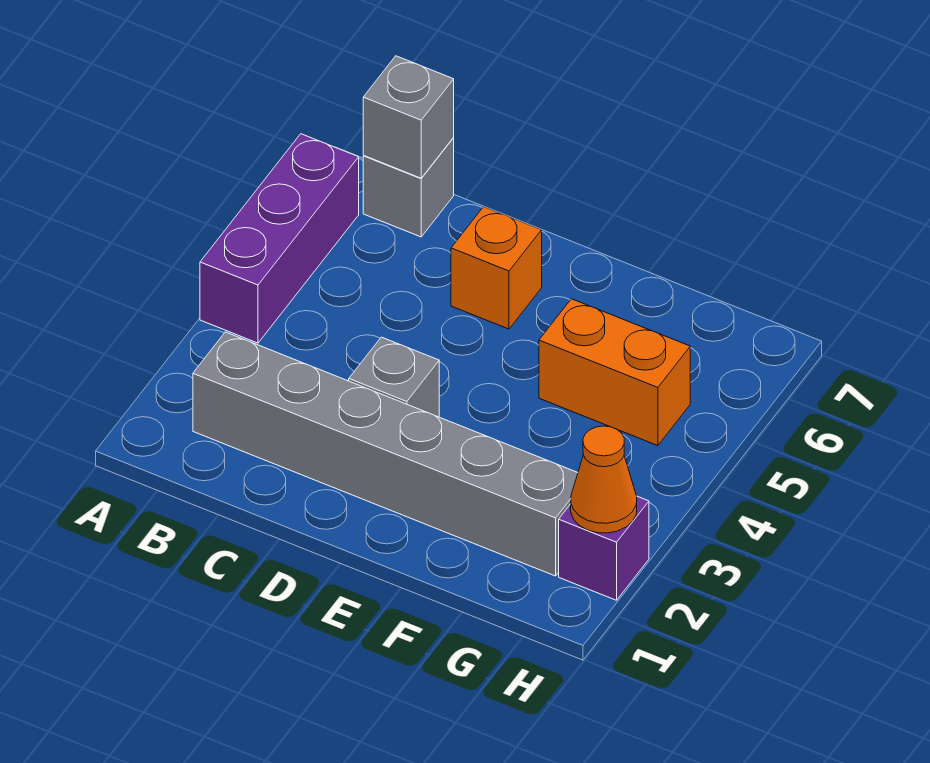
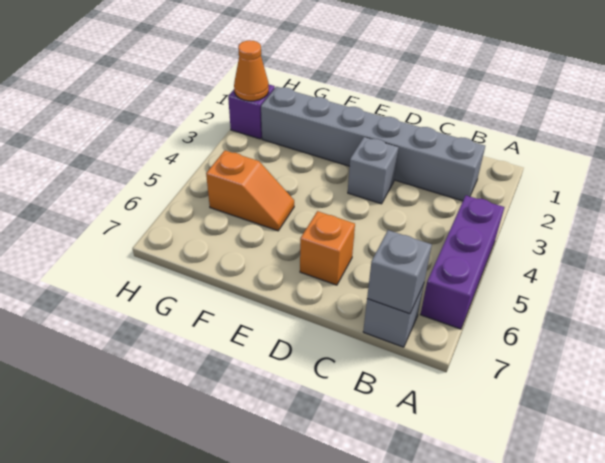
orange brick F5:G5 level 1 -> orange slope F5:G5 level 1 top G

